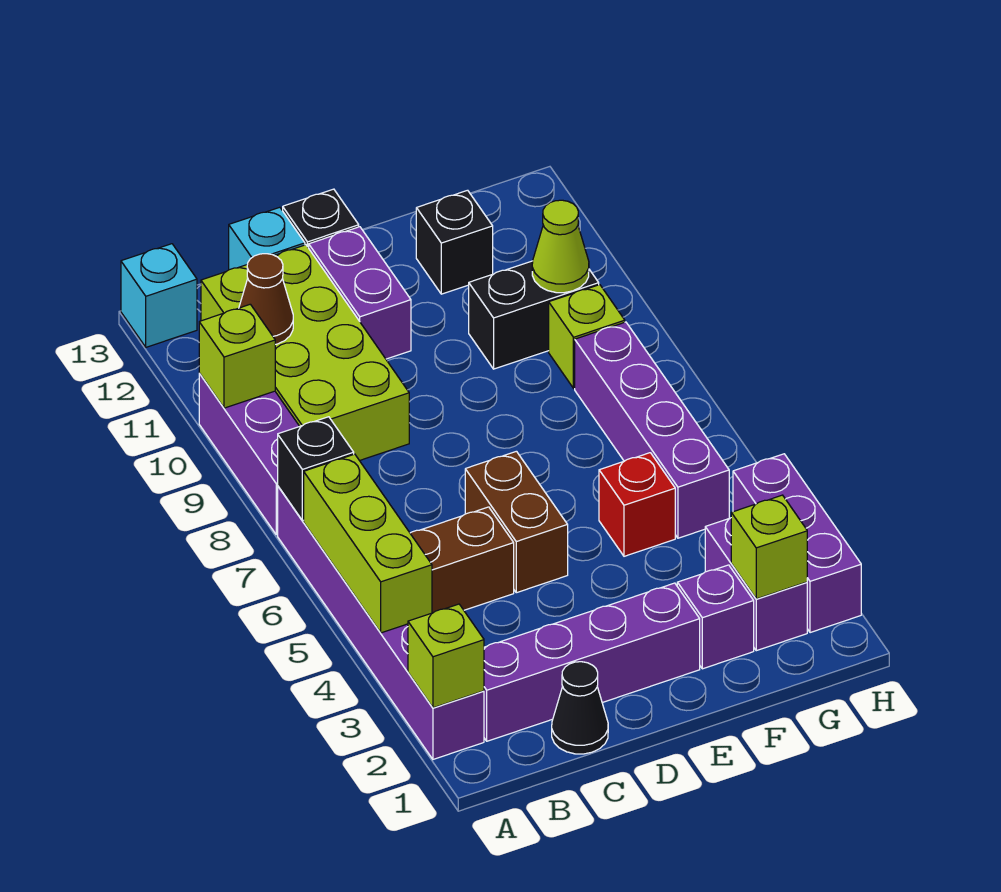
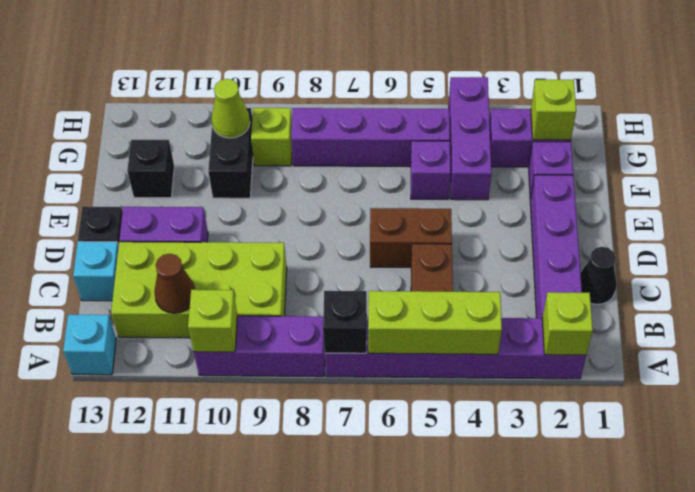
red brick F5 level 1 -> purple brick F5 level 1
purple brick H2:H4 level 1 -> purple brick F4:H4 level 1

